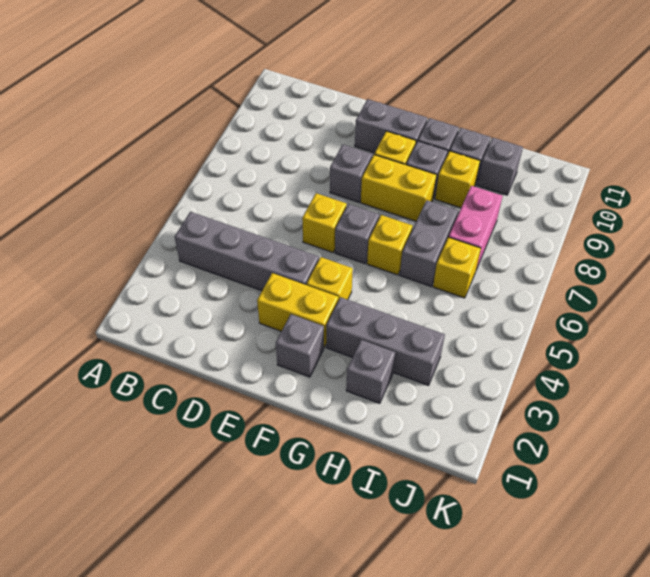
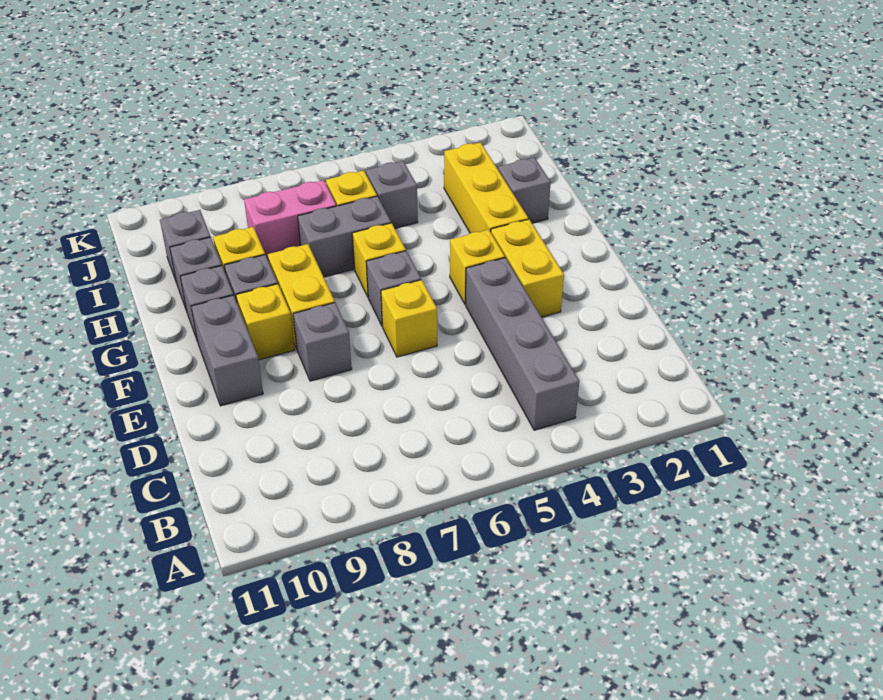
grey brick F2 level 1 -> grey brick I5 level 1
grey brick G3:I3 level 1 -> yellow brick G3:I3 level 1

